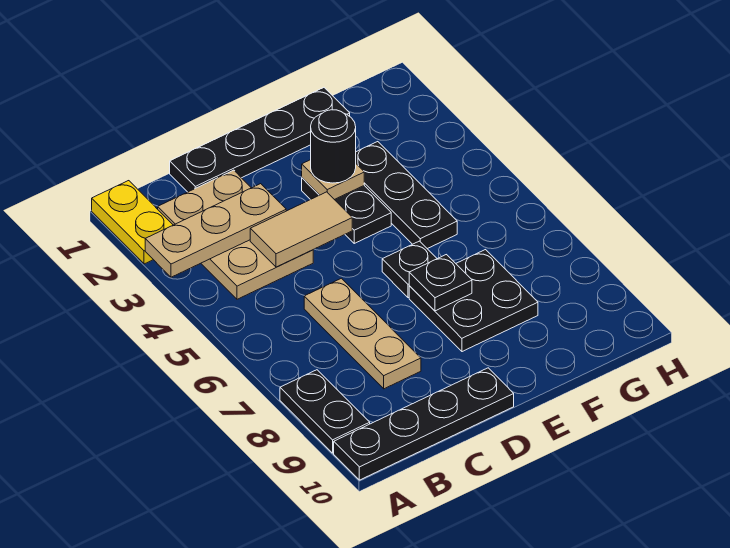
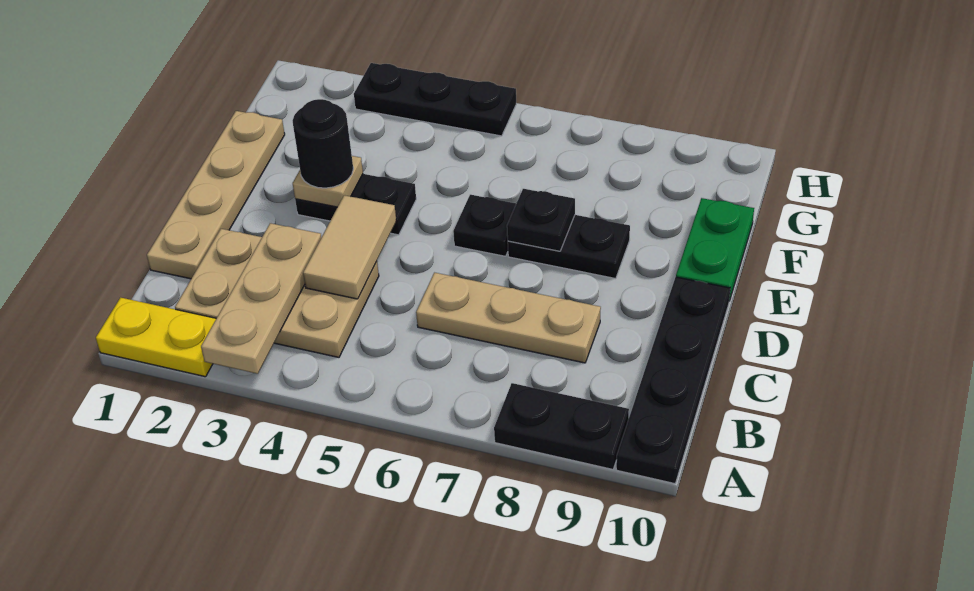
black plate C1:F1 level 1 -> tan plate C1:F1 level 1
black plate E7:F8 level 1 -> black plate E7:E8 level 1
none -> green plate E10:F10 level 1
black plate F3:F5 level 1 -> black plate H3:H5 level 1

